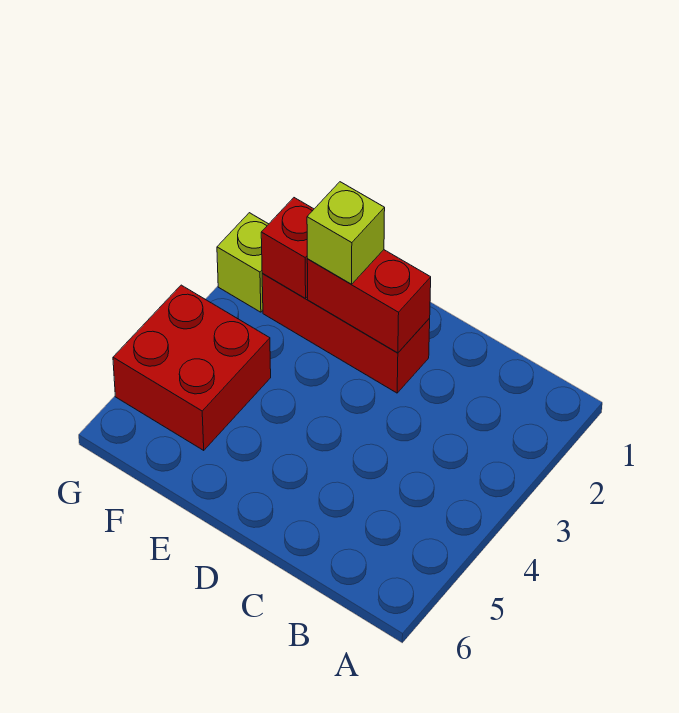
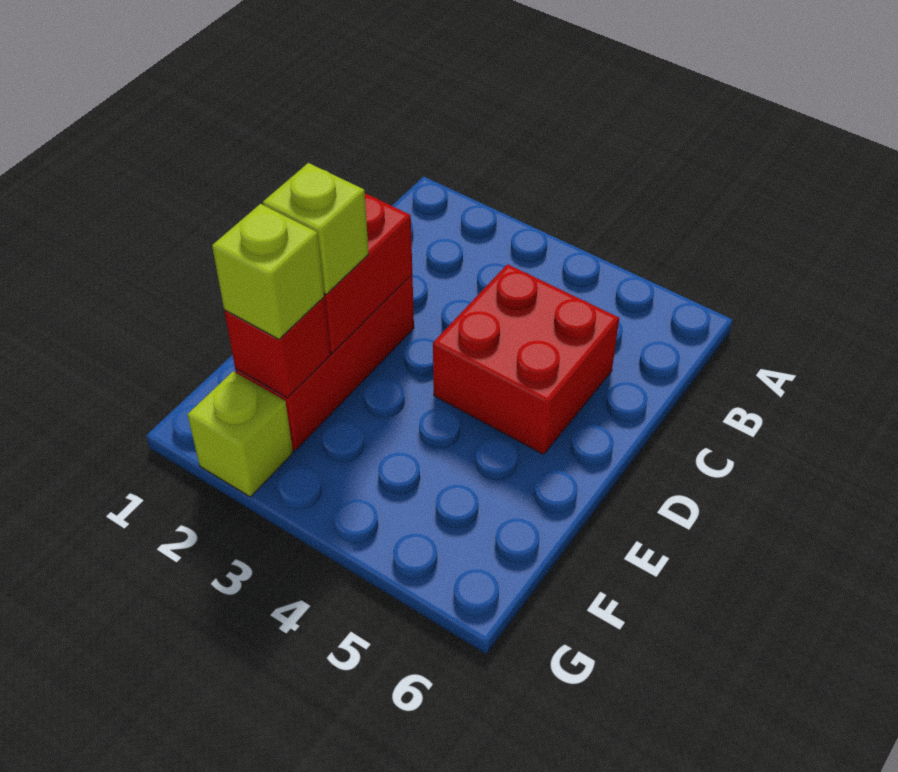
none -> lime brick F2 level 3
red brick F4:G5 level 1 -> red brick C4:D5 level 1

